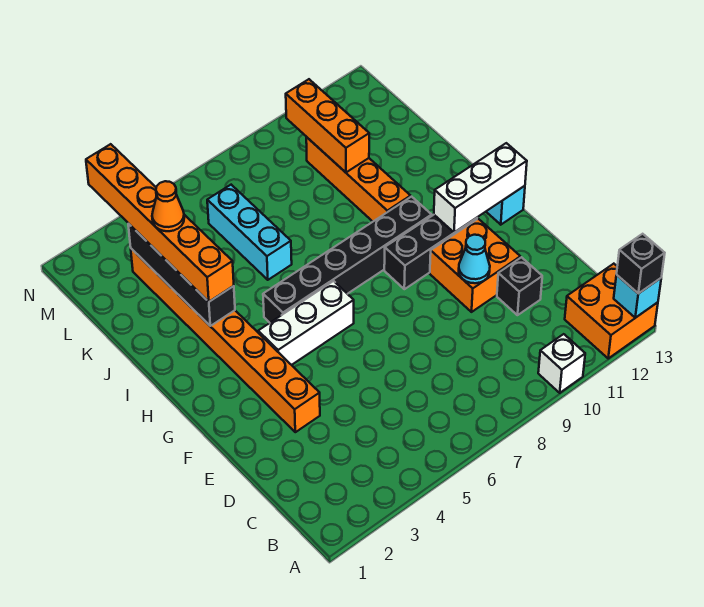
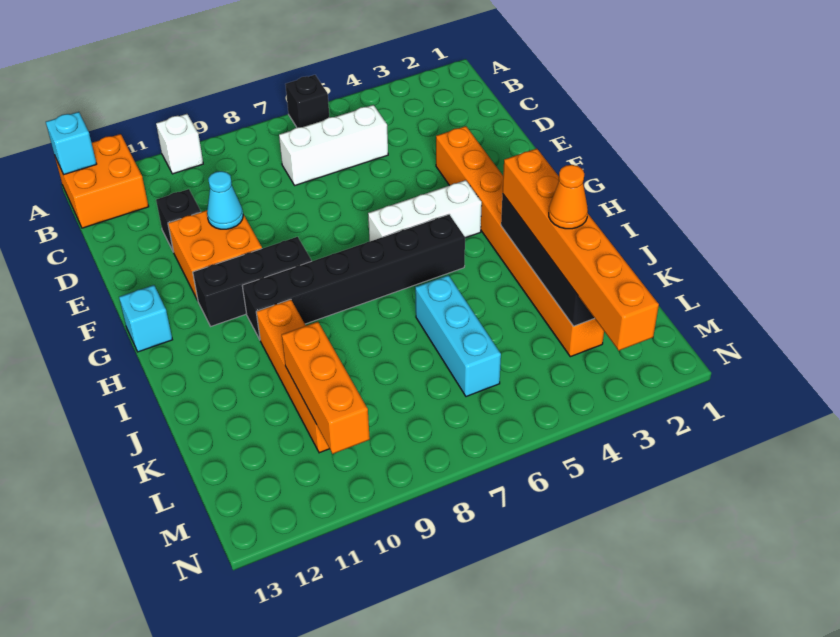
black brick A13 level 3 -> black brick A6 level 1
white brick G11:G13 level 2 -> white brick C5:C7 level 1

